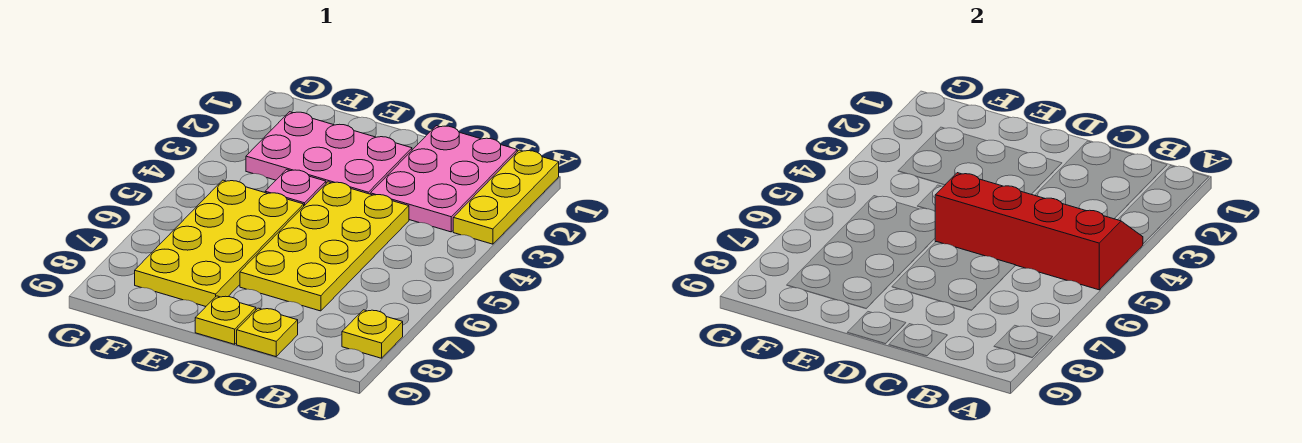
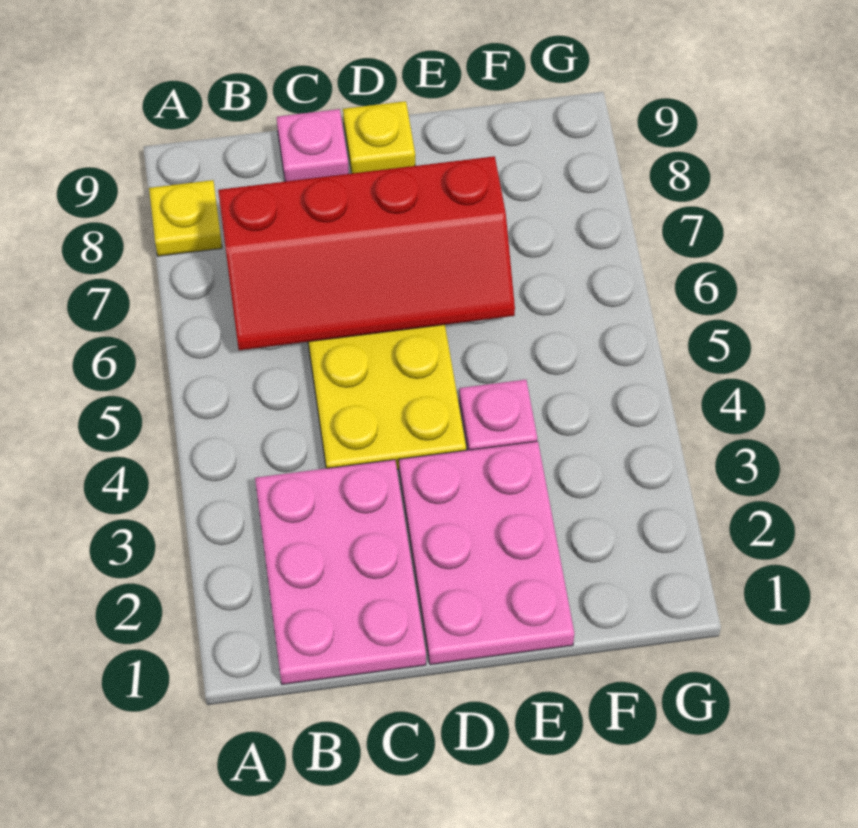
yellow plate A1:A3 level 1 -> none
red slope A4:D5 level 2 top 5 -> red slope B6:E7 level 2 top 7
yellow plate C9 level 1 -> pink plate C9 level 1
pink plate D2:F3 level 1 -> pink plate D1:E3 level 1
yellow plate E5:F8 level 1 -> none

